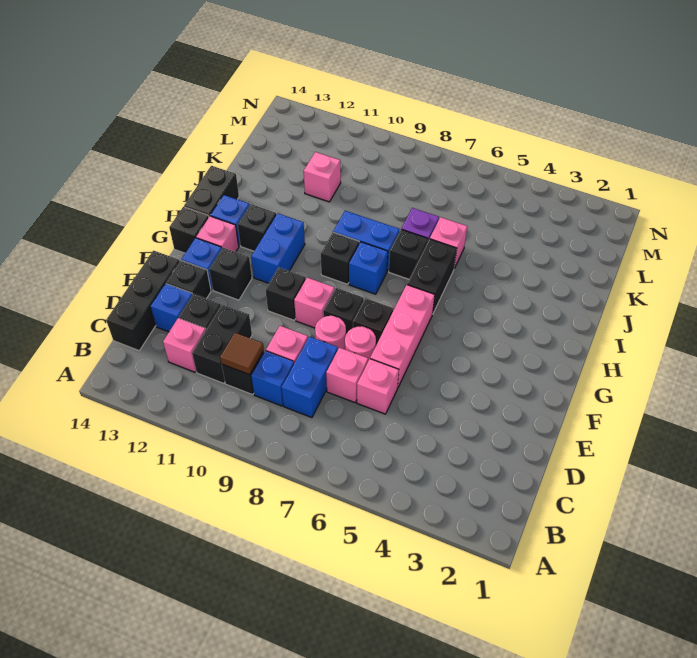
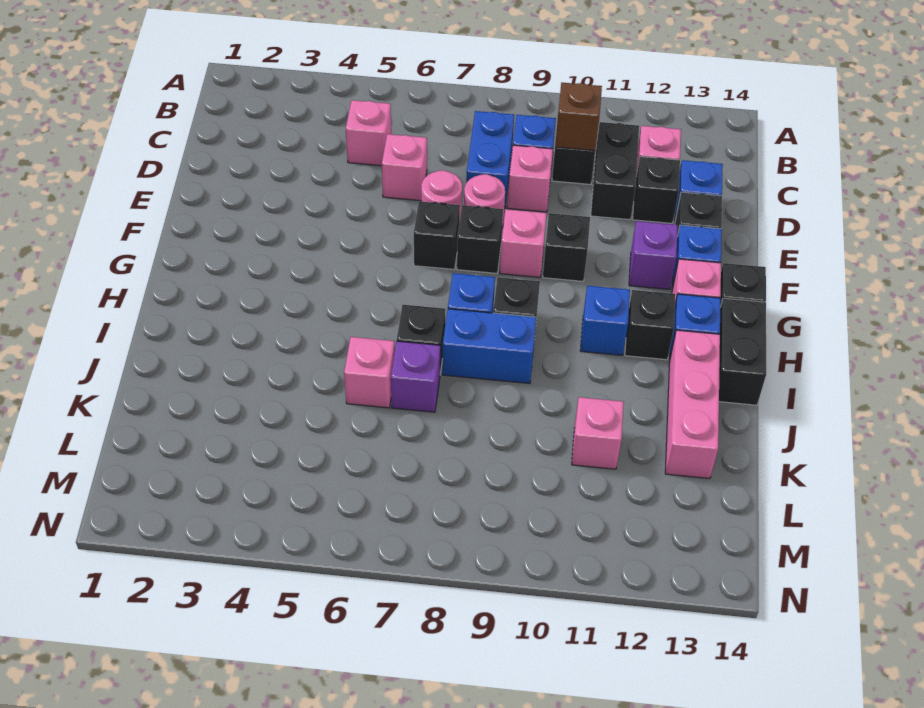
brown tile C10 level 2 -> brown brick C10 level 2
black brick C14:E14 level 1 -> none
pink brick D7 level 1 -> pink brick C5 level 1
pink brick E6:G6 level 1 -> pink brick I13:K13 level 1
black brick F12 level 1 -> purple brick F12 level 1
blue brick G11:H11 level 1 -> blue brick H11 level 1
black brick H6:I6 level 1 -> none

